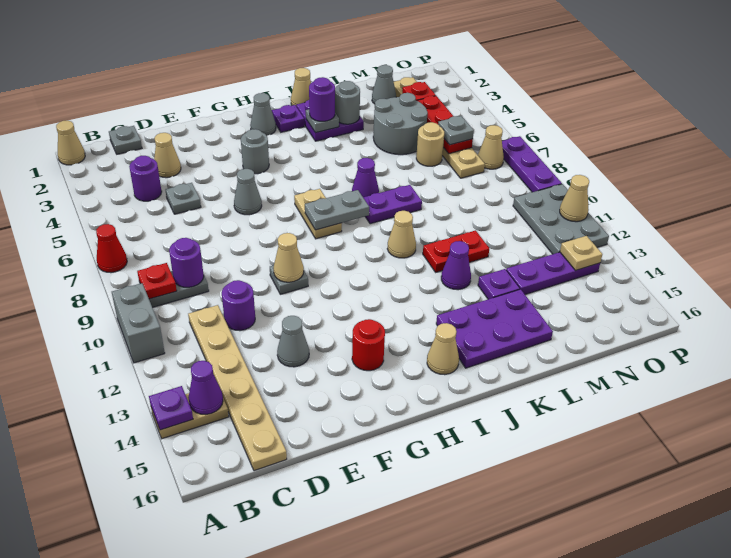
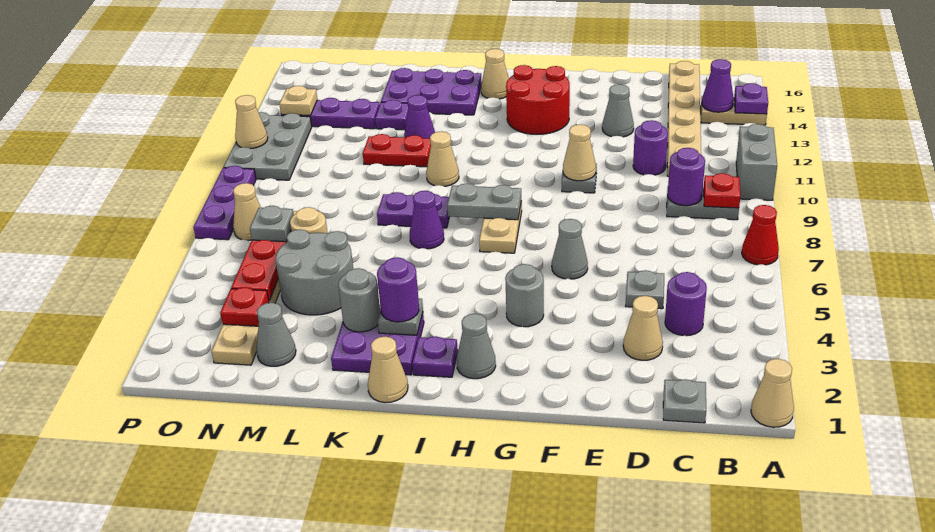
red round brick G14 level 1 -> red round brick G13:H14 level 1

